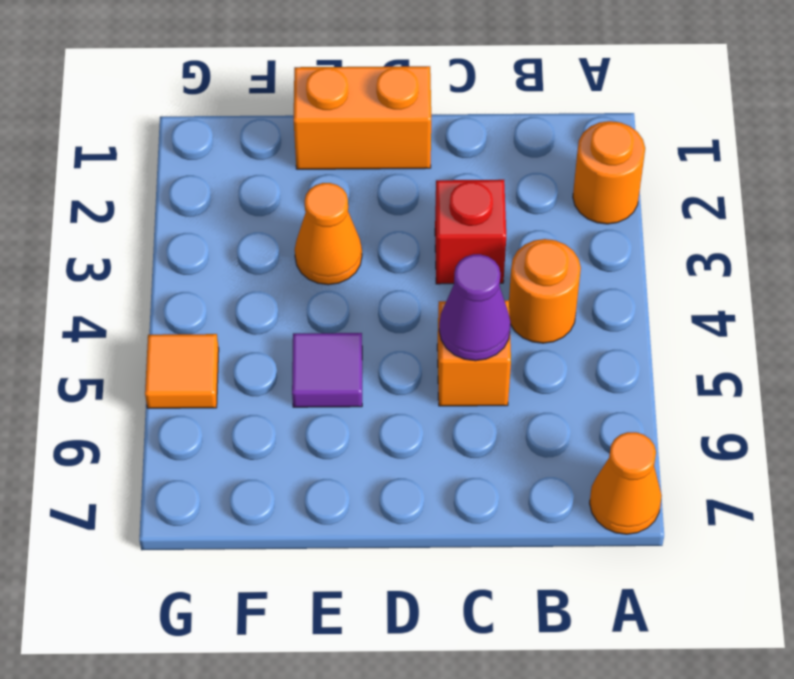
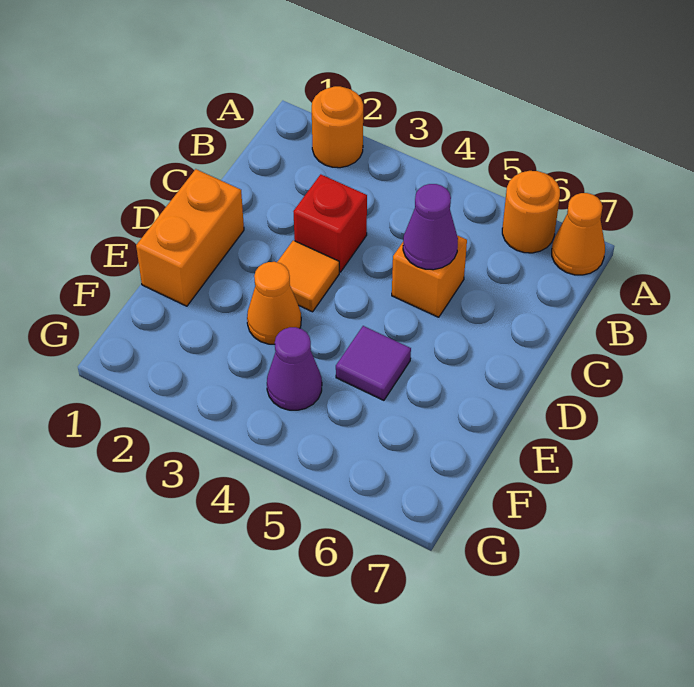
orange round brick B4 level 1 -> orange round brick A6 level 1
none -> purple cone F4 level 1
orange tile G5 level 1 -> orange tile D3 level 1

